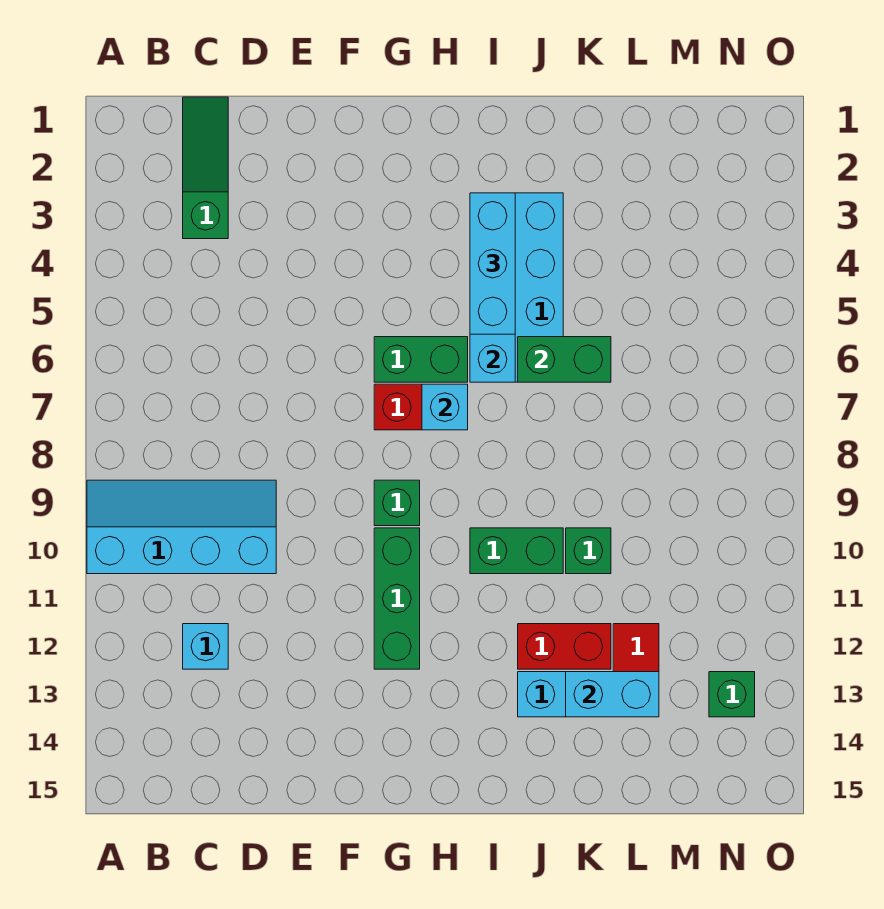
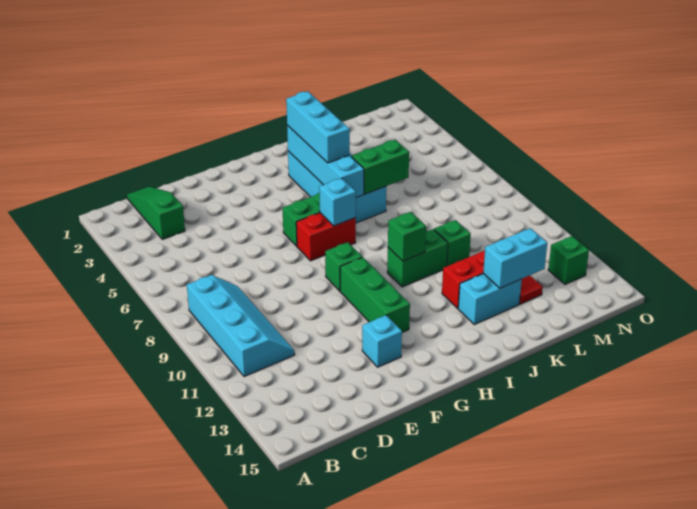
cyan slope A9:D10 level 1 top 10 -> cyan slope B8:C11 level 1 top B
cyan brick C12 level 1 -> cyan brick F13 level 1
none -> green brick I10 level 2

